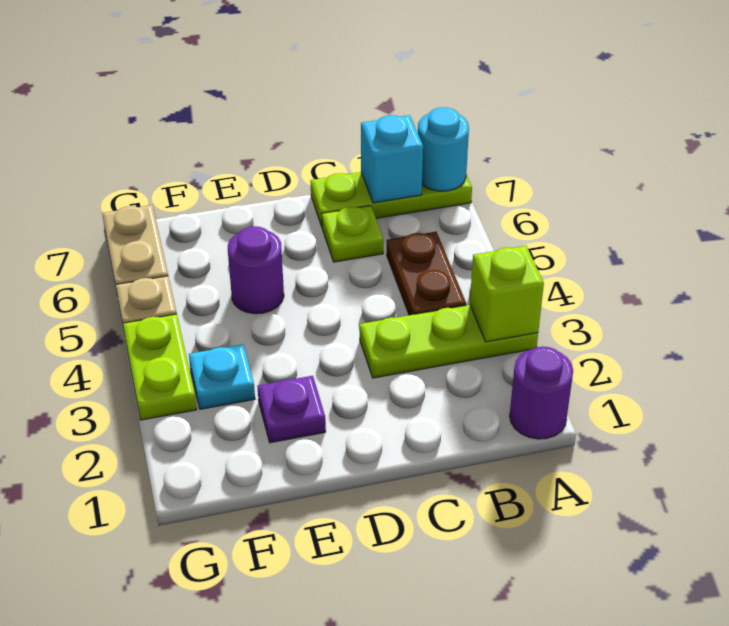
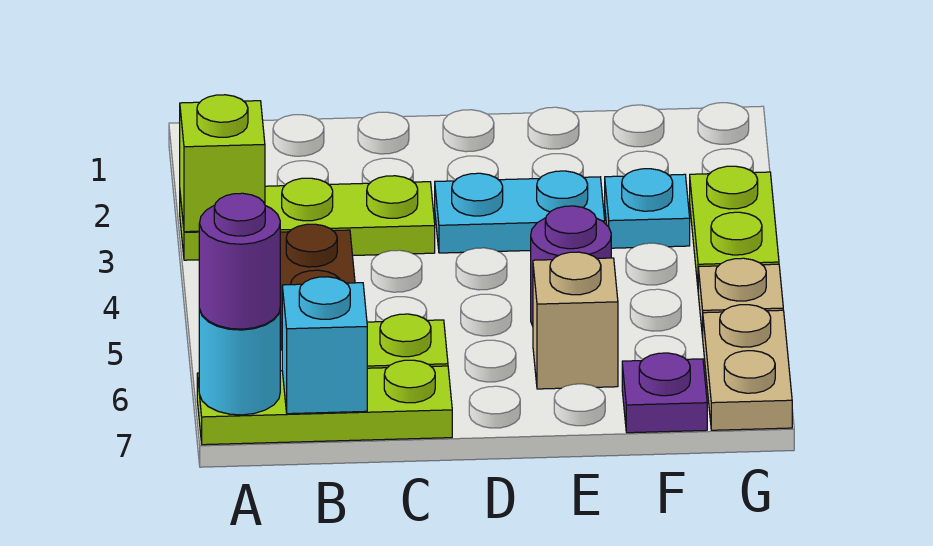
purple round brick A1 level 1 -> purple round brick A7 level 3
none -> cyan plate D3:E3 level 1
purple plate E2 level 1 -> purple plate F7 level 1
none -> tan brick E6 level 1

